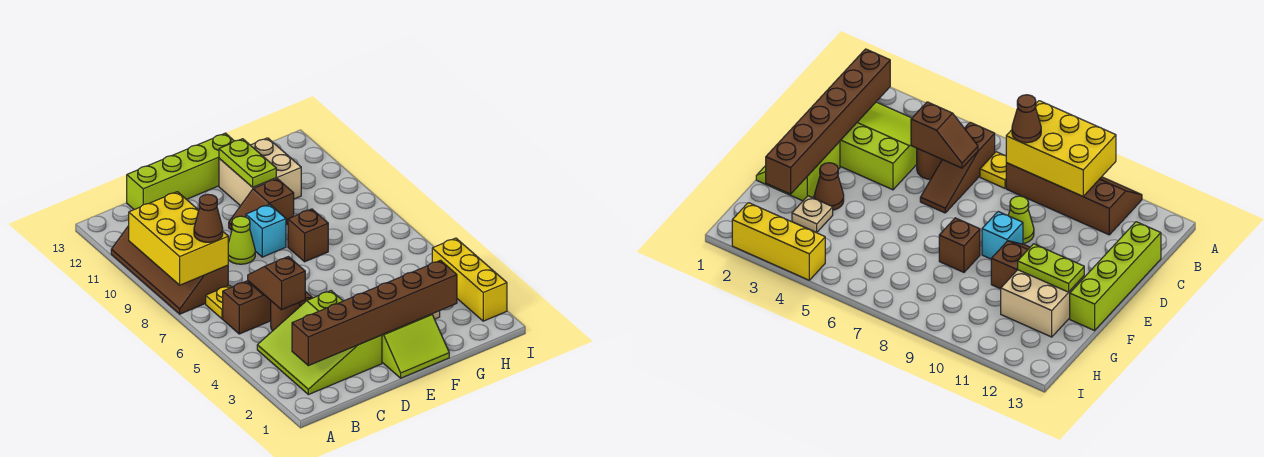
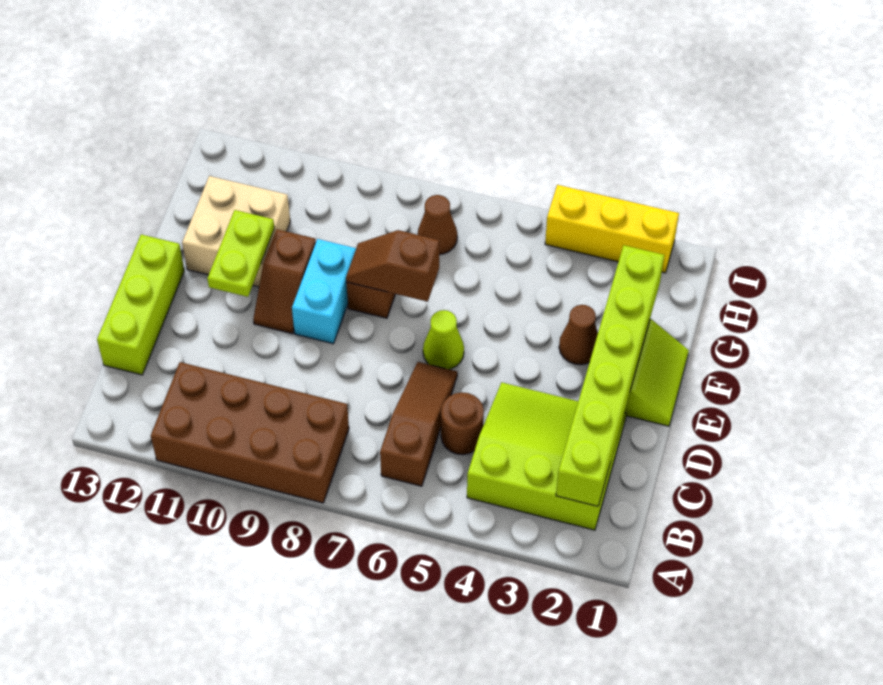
brown slope A8:B11 level 1 top B -> brown brick A8:B11 level 1
yellow brick A8:B10 level 2 -> none
lime slope B2:D4 level 1 top D -> lime slope B2:D4 level 1 top B
brown brick B2:G2 level 2 -> lime brick B2:G2 level 2
yellow plate B7 level 1 -> none
brown cone B8 level 3 -> brown cone H7 level 1
brown slope C5:C6 level 2 top 5 -> brown slope F7:F8 level 2 top 7
lime brick C13:F13 level 1 -> lime brick C13:E13 level 1
lime cone D9 level 1 -> lime cone E6 level 1
cyan brick E9 level 1 -> cyan brick E9:F9 level 1
lime plate F11:F12 level 2 -> lime plate E11:F11 level 2
tan plate G3 level 1 -> none

